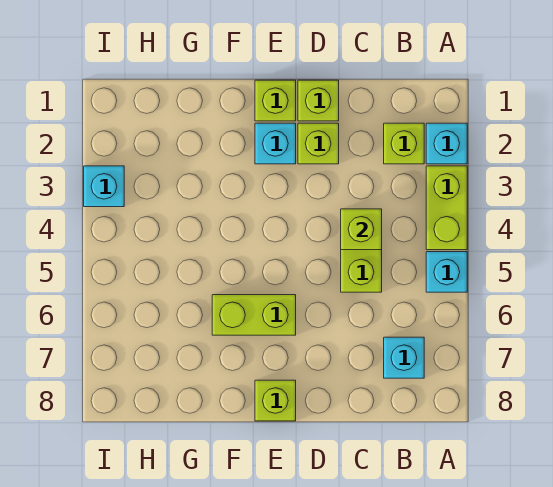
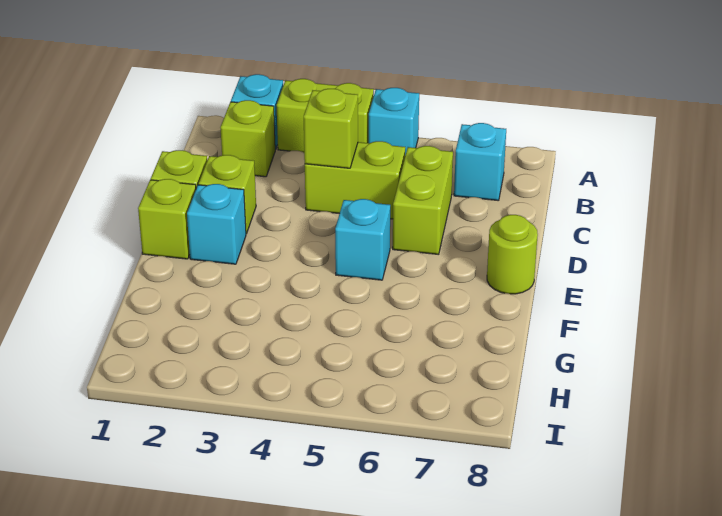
lime brick E6:F6 level 1 -> lime brick C6:D6 level 1
lime brick E8 level 1 -> lime round brick E8 level 1
cyan brick I3 level 1 -> cyan brick E5 level 1

